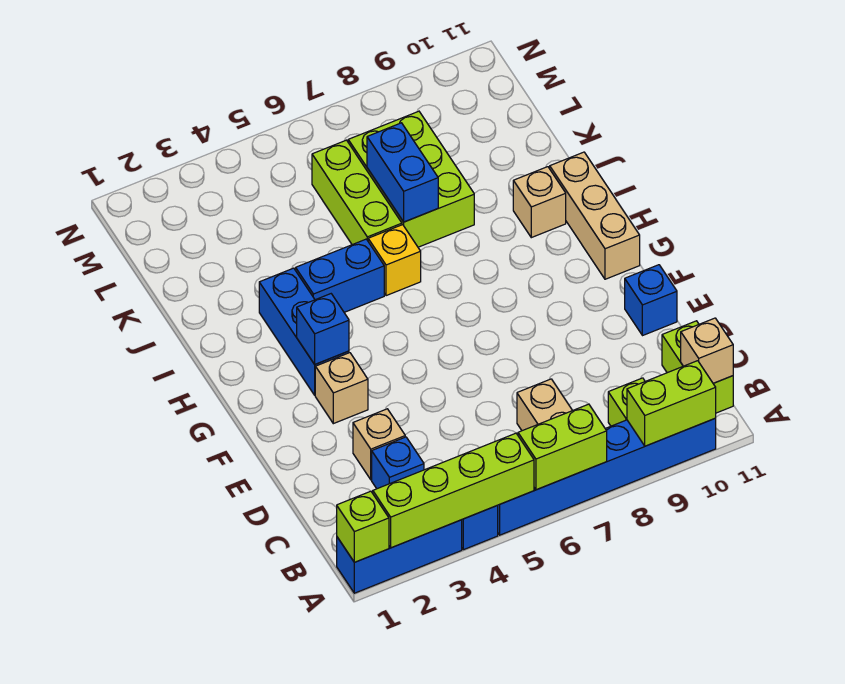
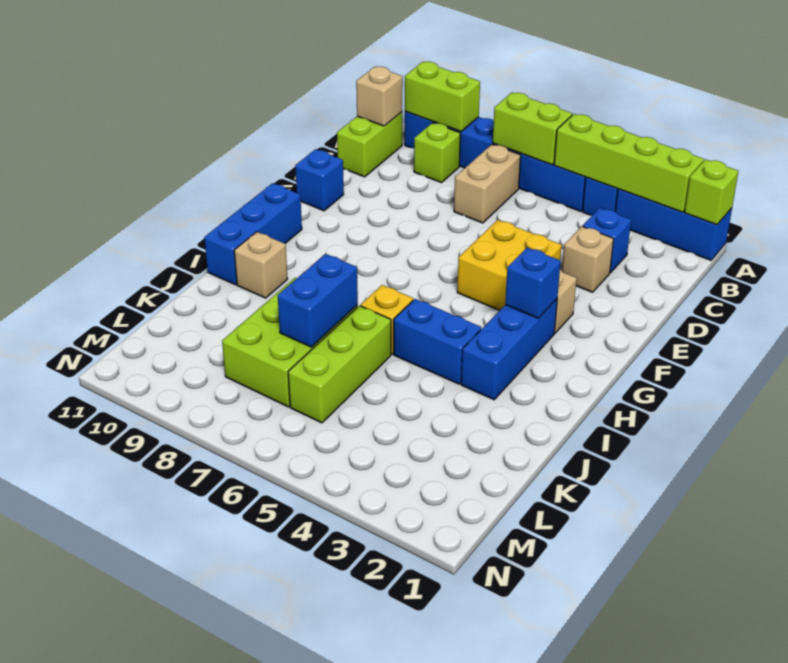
none -> yellow brick E4:F5 level 1
tan brick G11:I11 level 1 -> blue brick G11:I11 level 1

